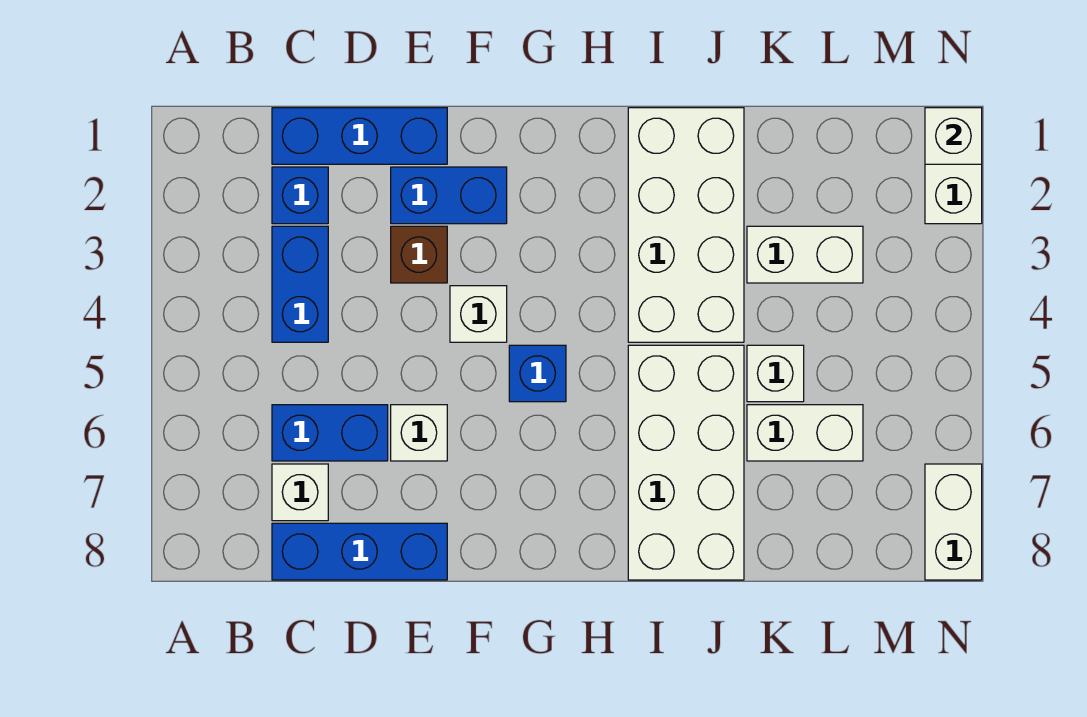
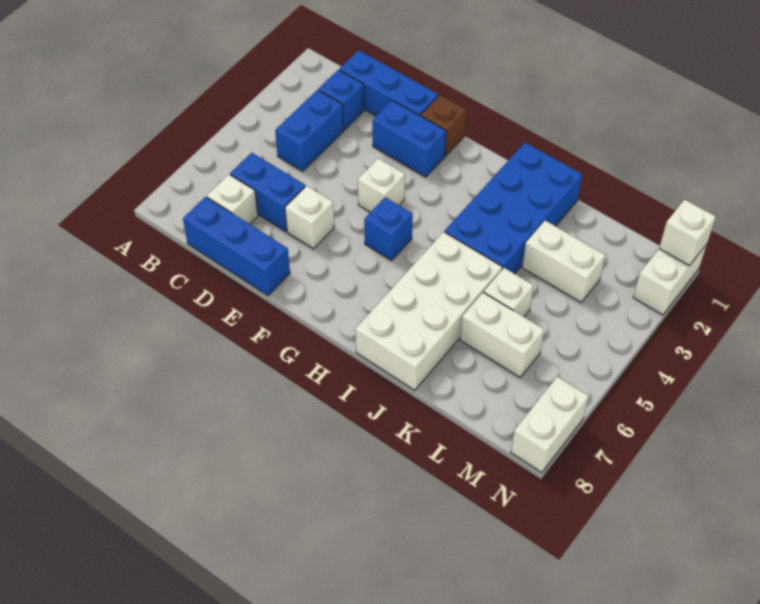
brown brick E3 level 1 -> brown brick F1 level 1
white brick I1:J4 level 1 -> blue brick I1:J4 level 1

